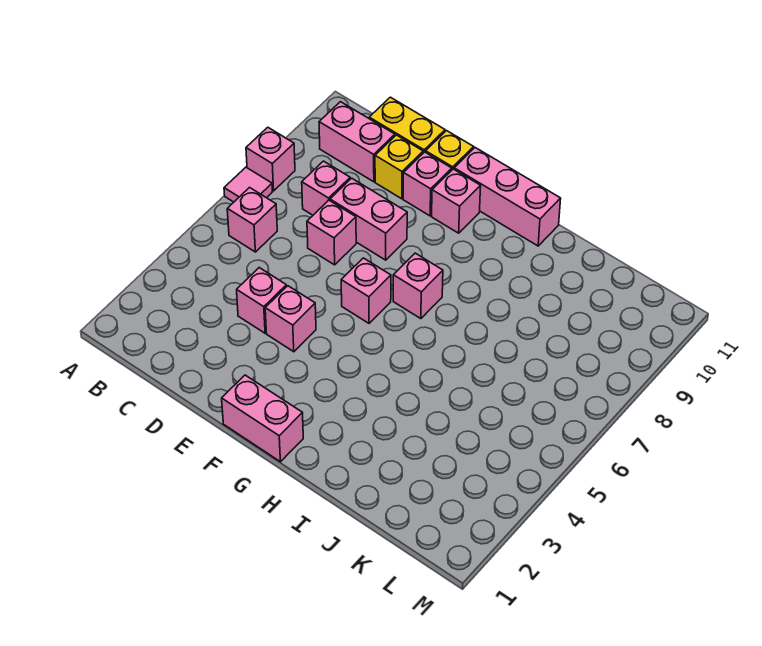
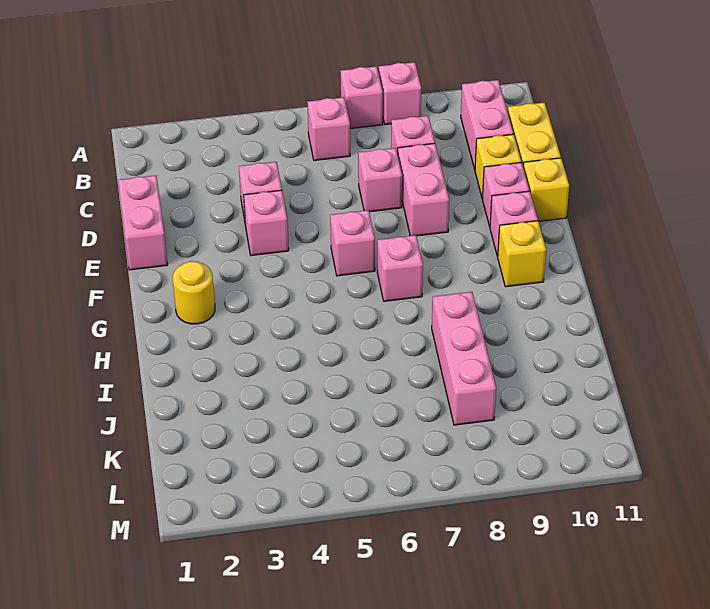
pink tile A7 level 1 -> pink brick A7 level 1
pink brick F1:G1 level 1 -> pink brick D1:E1 level 1
pink brick F11:H11 level 1 -> pink brick I8:K8 level 1
none -> yellow round brick G2 level 1
none -> yellow brick G10 level 1

